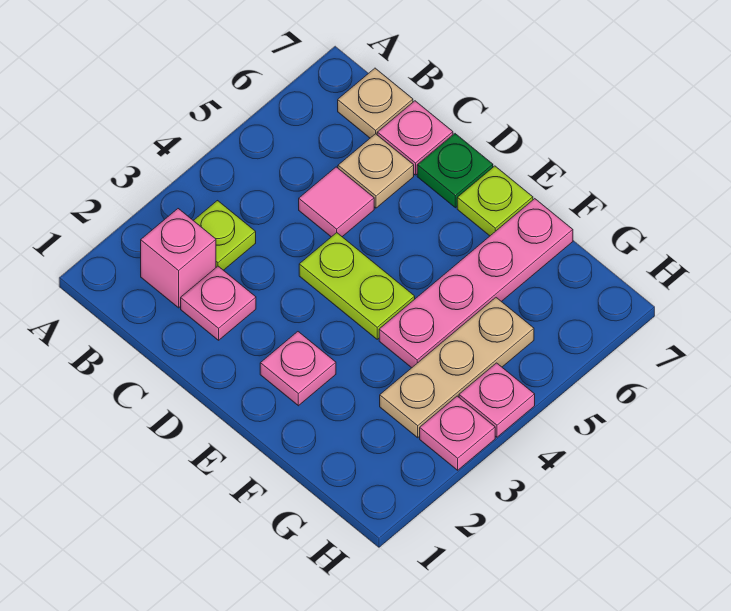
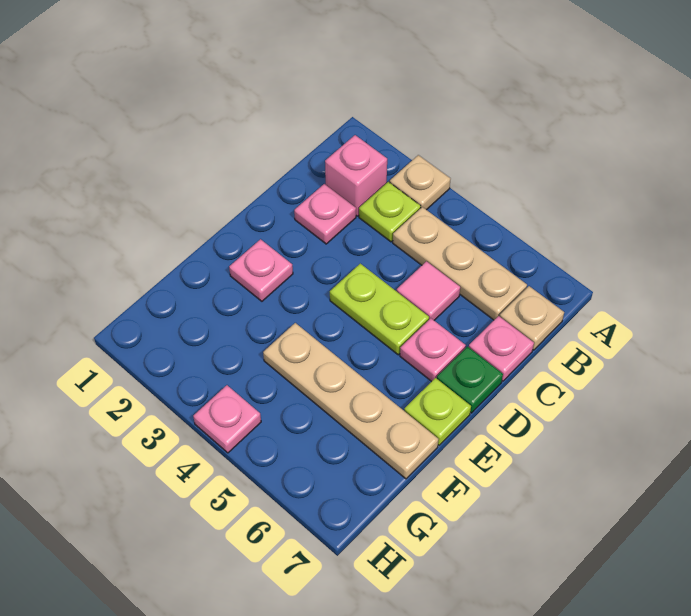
tan plate C6 level 1 -> tan plate A3 level 1
lime plate D4:E4 level 1 -> lime plate D4:D5 level 1
pink plate F4:F7 level 1 -> tan plate F4:F7 level 1
tan plate G3:G5 level 1 -> tan plate B4:B6 level 1
pink plate H3 level 1 -> pink plate D6 level 1

